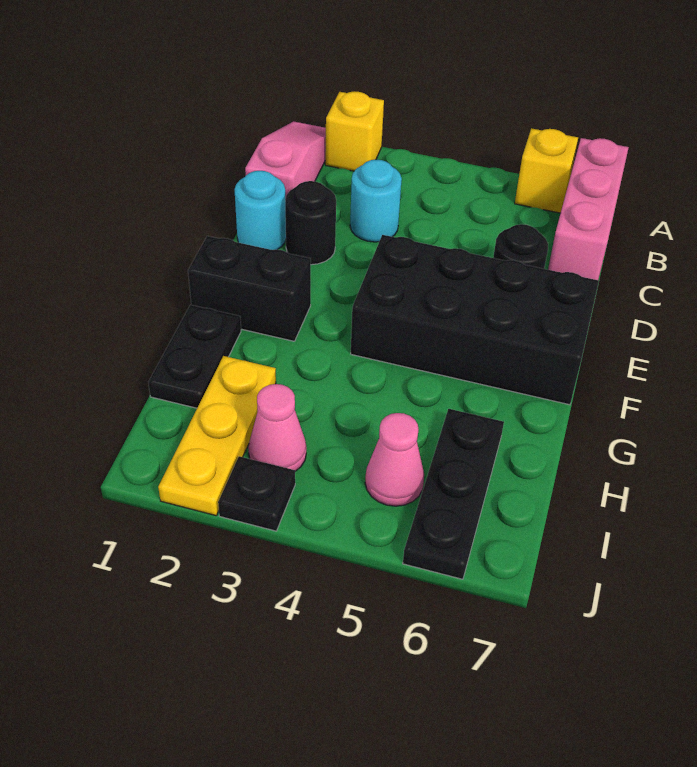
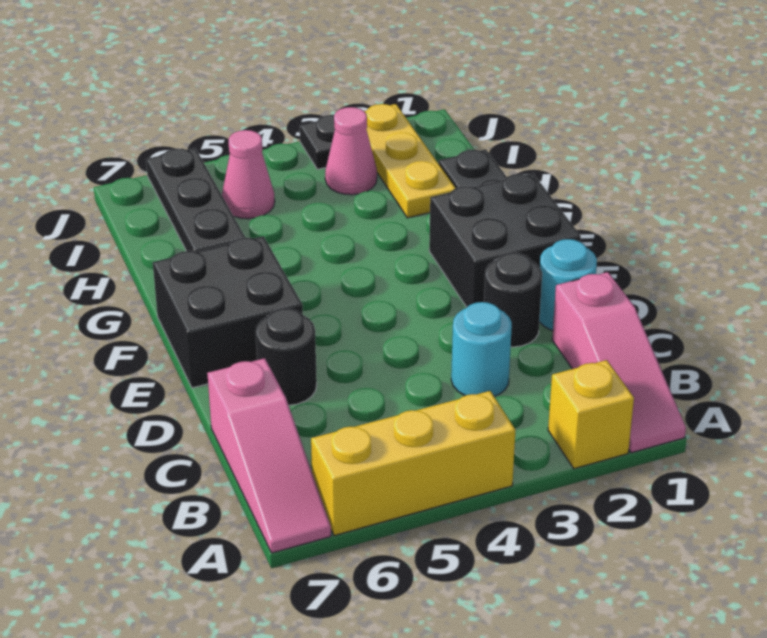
yellow brick A6 level 1 -> yellow brick A4:A6 level 1
pink brick A7:C7 level 1 -> pink slope A7:C7 level 1 top C
black brick E4:F7 level 1 -> black brick E6:F7 level 1
black brick F1:F2 level 1 -> black brick E1:F2 level 1

